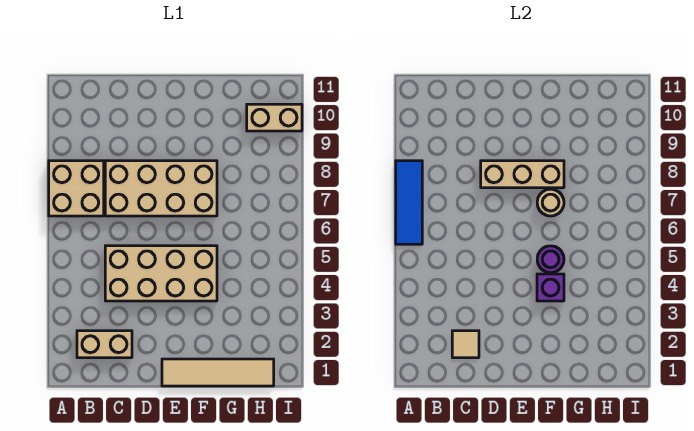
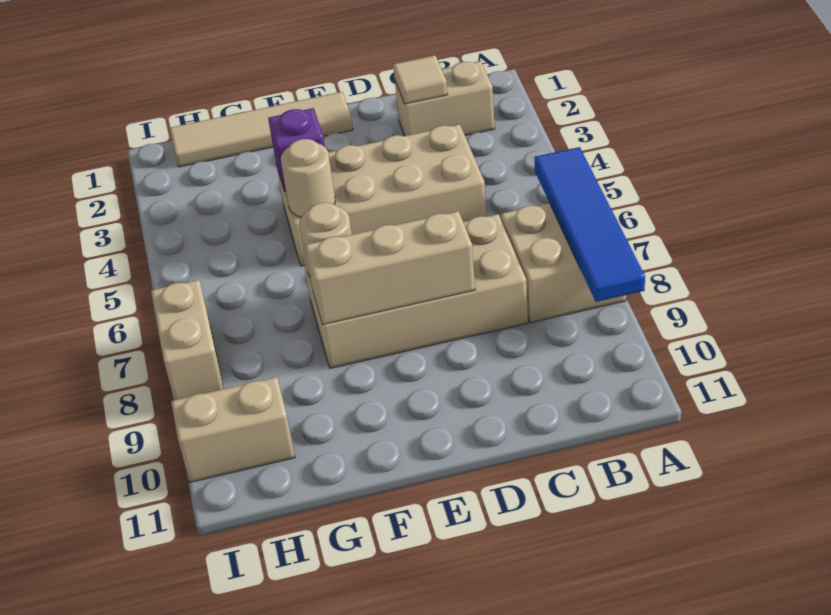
blue tile A6:A8 level 2 -> blue tile A6:A9 level 2
purple round brick F5 level 2 -> tan round brick F5 level 2
none -> tan brick I7:I8 level 1

